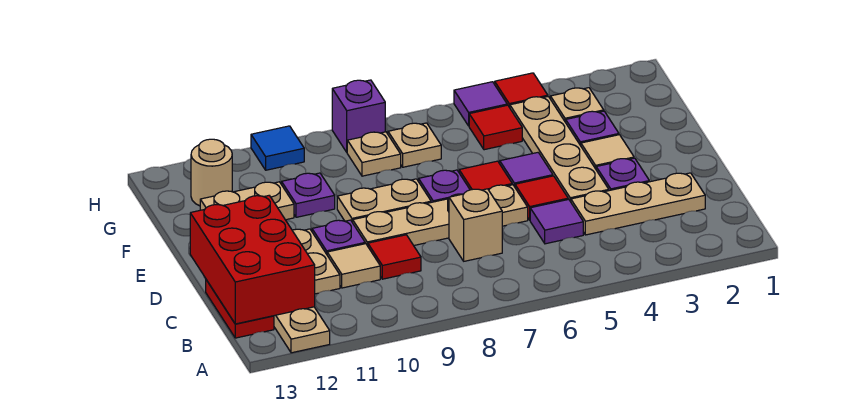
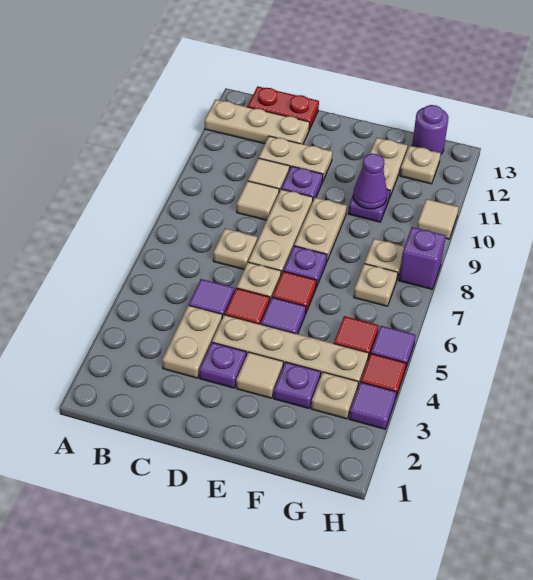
red brick B12:D13 level 2 -> none
tan plate C2:C4 level 1 -> tan plate C3:C4 level 1
tan brick C7 level 1 -> tan plate C7 level 1
red tile C9 level 1 -> tan tile C9 level 1
none -> purple cone F10 level 2
tan round brick G12 level 1 -> tan plate G12 level 1
none -> purple round brick G13 level 1
none -> purple tile H3 level 1
blue tile H10 level 1 -> tan tile H10 level 1

